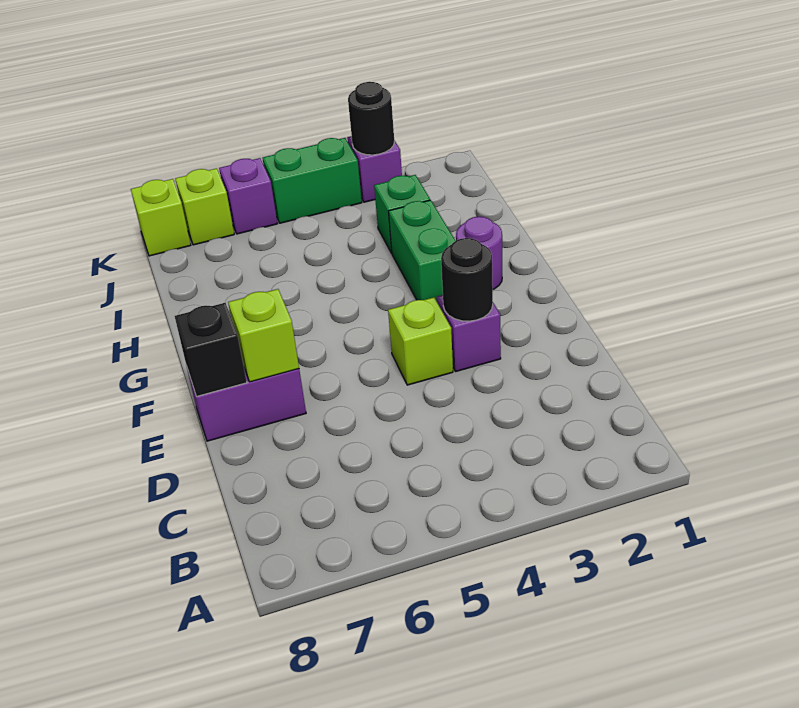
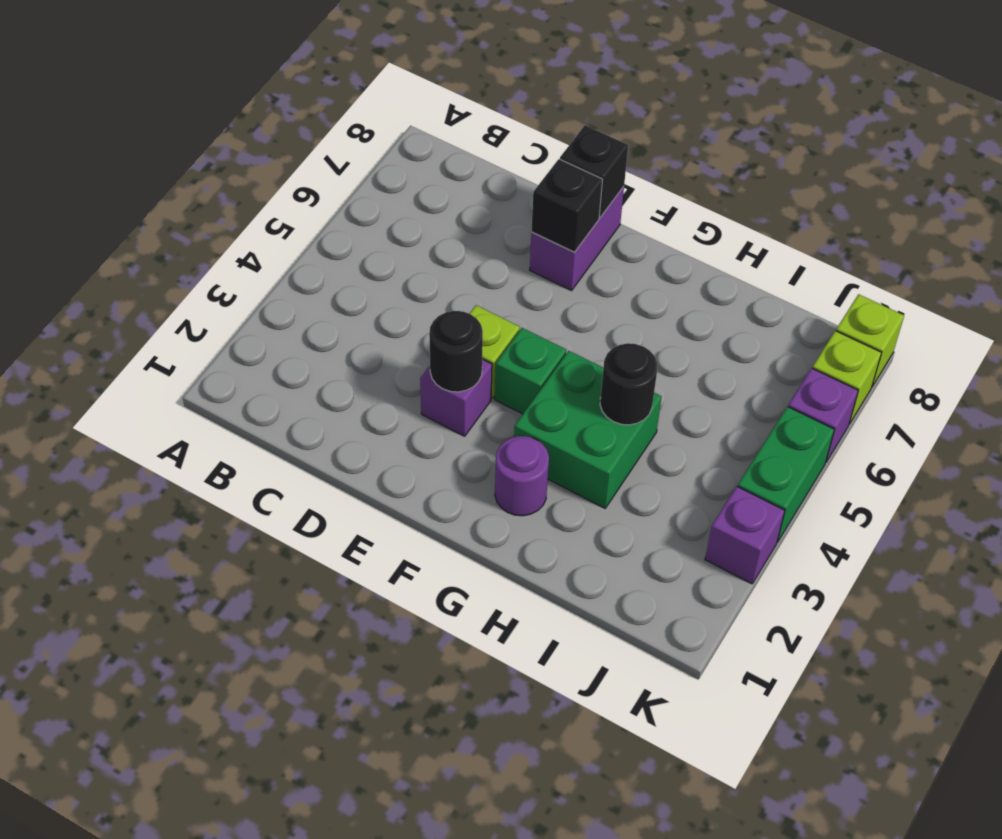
lime brick E7 level 2 -> black brick E7 level 2
green brick G3:H3 level 1 -> green brick G3:H4 level 1
green brick I3 level 1 -> green brick F4 level 1
black round brick K3 level 2 -> black round brick H4 level 2

